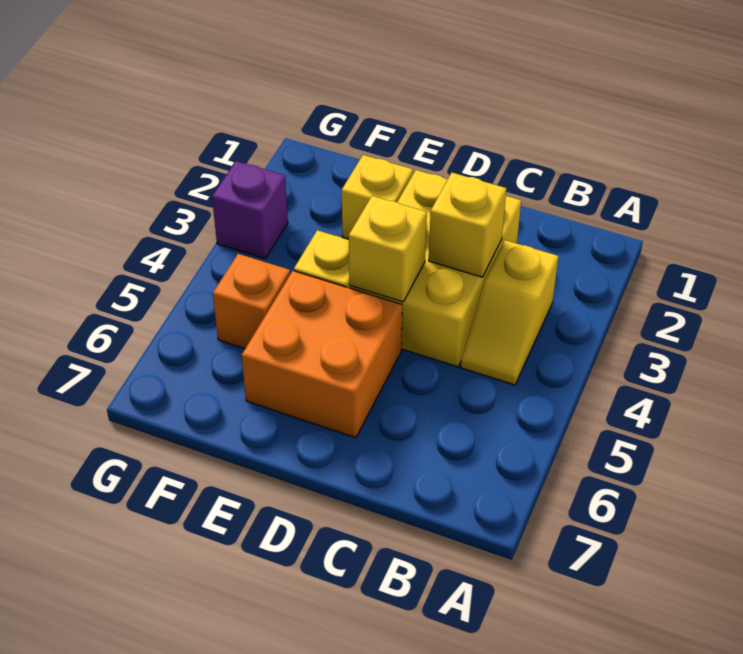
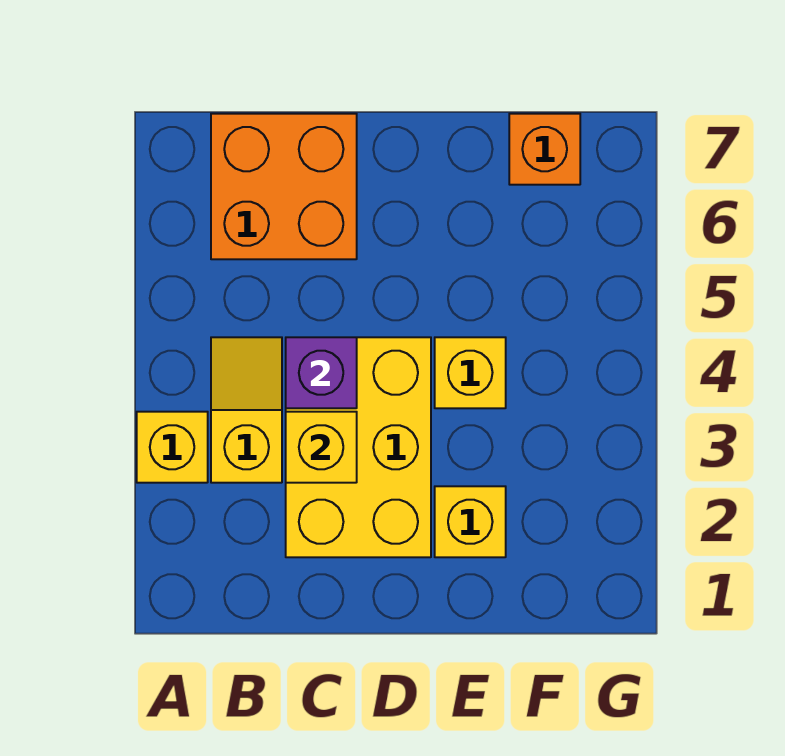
yellow brick D4 level 2 -> yellow brick A3 level 1
orange brick D5:E6 level 1 -> orange brick B6:C7 level 1
orange brick F5 level 1 -> orange brick F7 level 1
purple brick G3 level 1 -> purple brick C4 level 2

